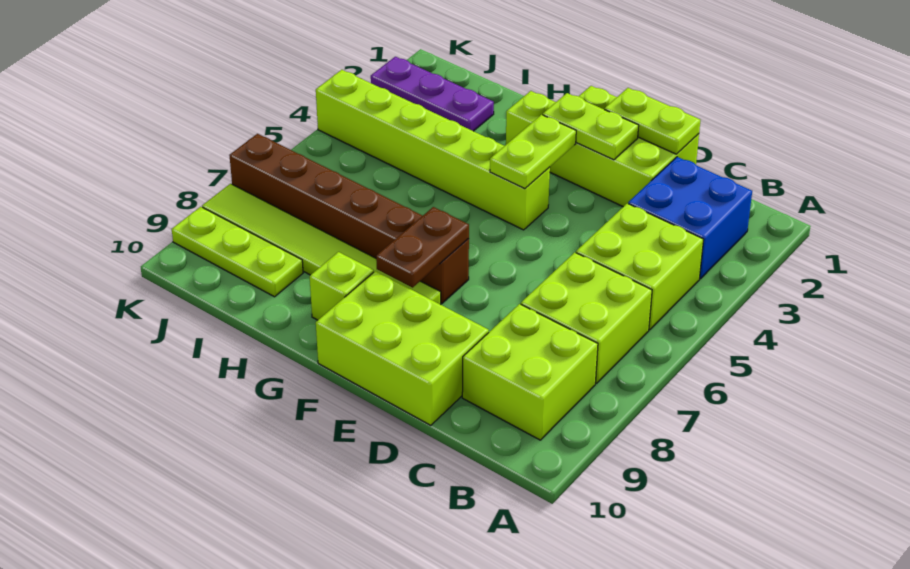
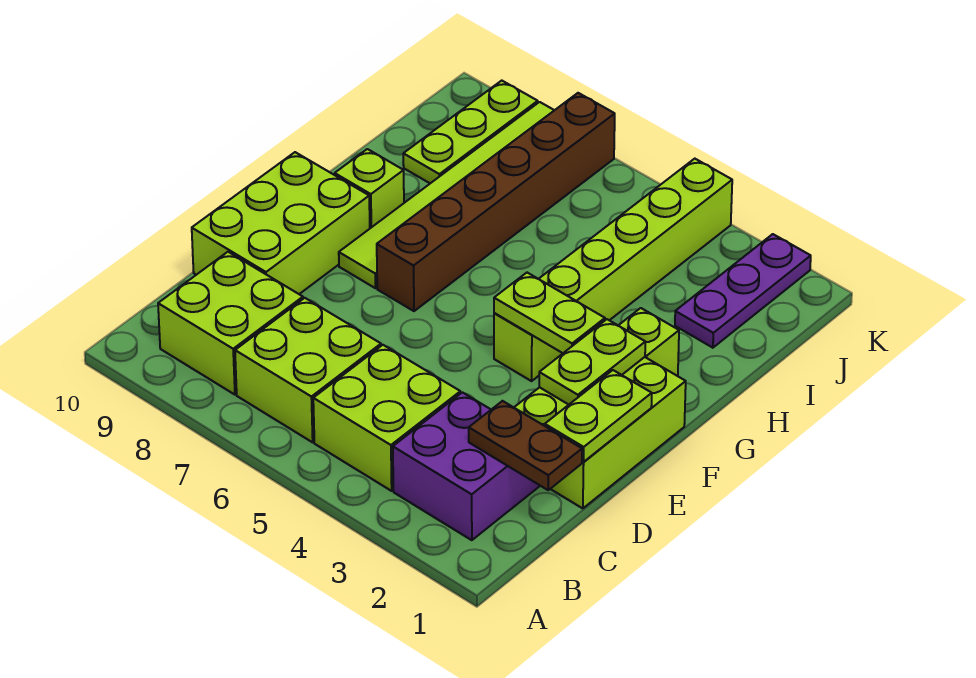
blue brick B2:C3 level 1 -> purple brick B2:C3 level 1
brown plate F7:F8 level 2 -> brown plate C1:C2 level 2

